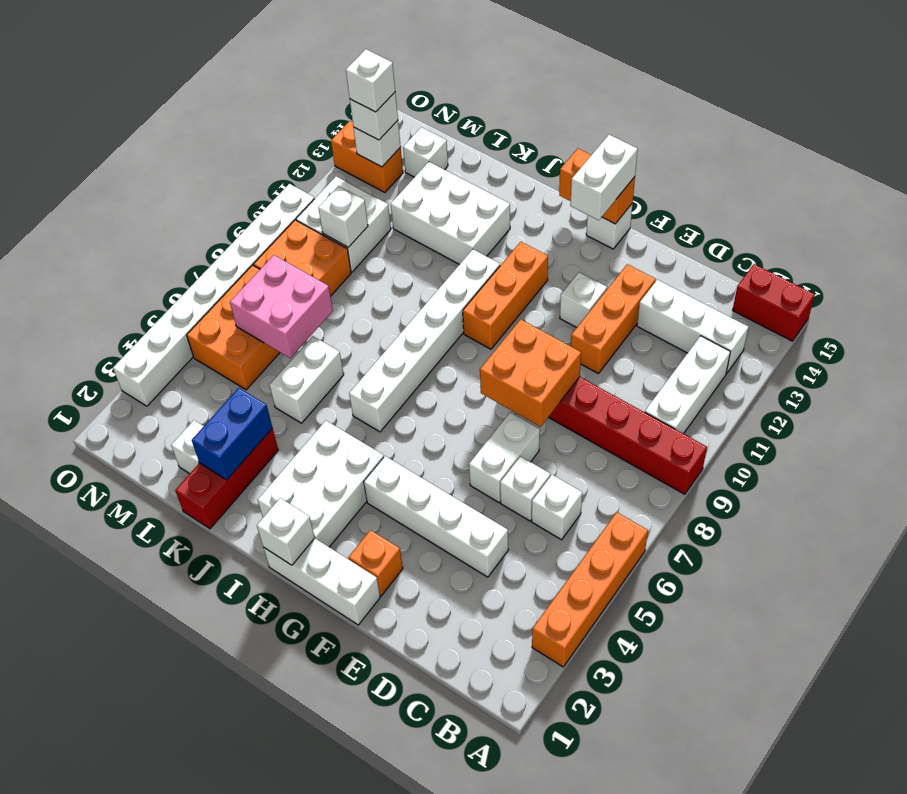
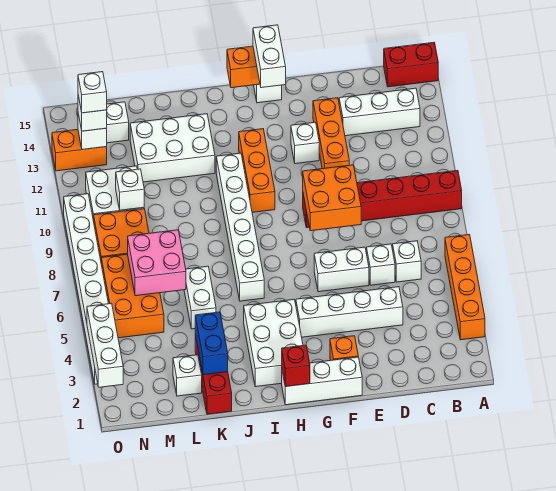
white brick B10:B12 level 1 -> white brick O2:O4 level 2
white brick E6:E7 level 1 -> white brick E6:F6 level 1
white brick H1 level 2 -> red brick H1 level 2

